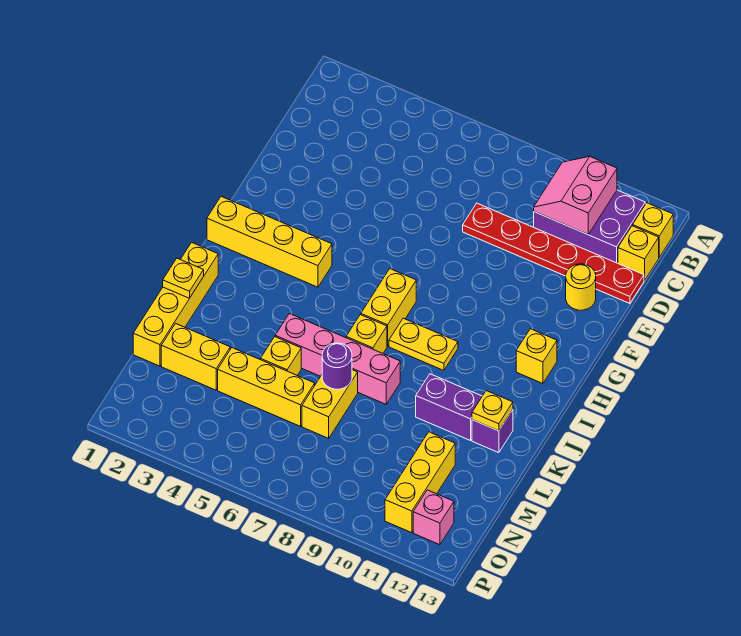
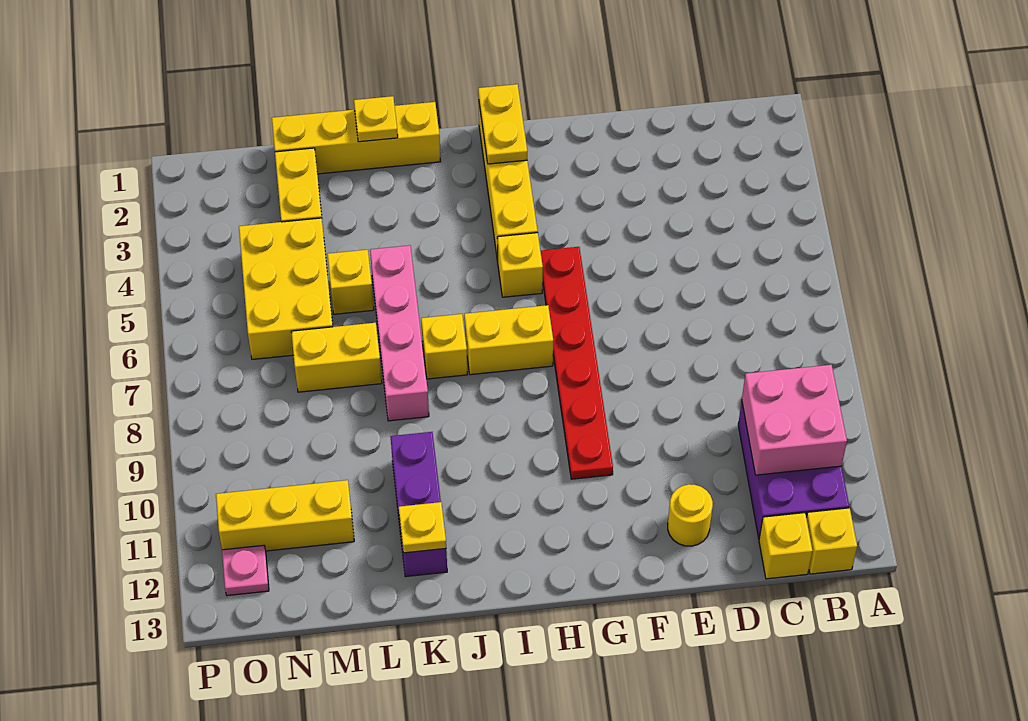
pink slope B10:C11 level 2 top 11 -> pink brick B10:C11 level 2
red plate D8:D13 level 1 -> red plate G5:G10 level 1
yellow brick H12 level 1 -> yellow brick H5 level 1
yellow plate I8:I9 level 1 -> yellow plate H1:H2 level 2
purple round brick L7 level 2 -> none
yellow brick M4:M6 level 1 -> yellow brick M4:N6 level 1
pink brick O12 level 1 -> pink plate O12 level 1

